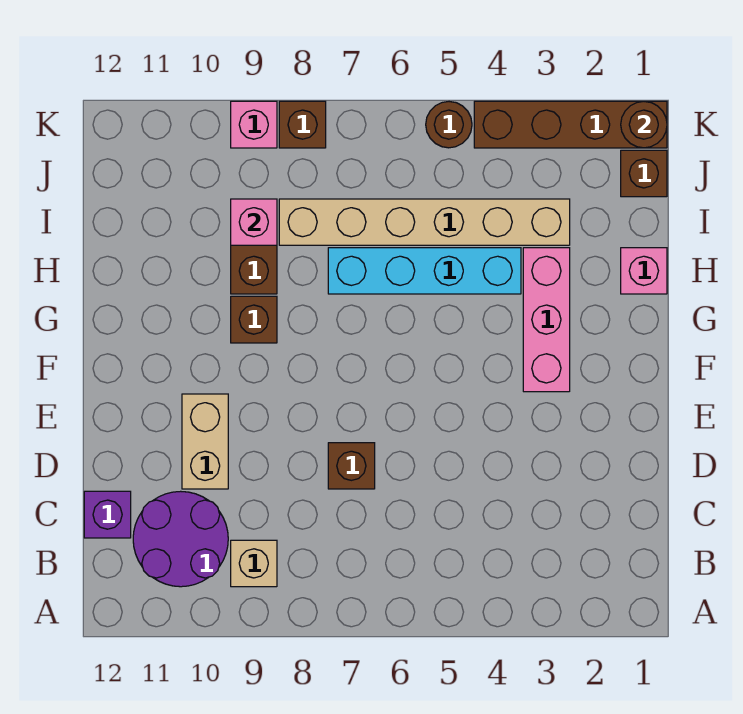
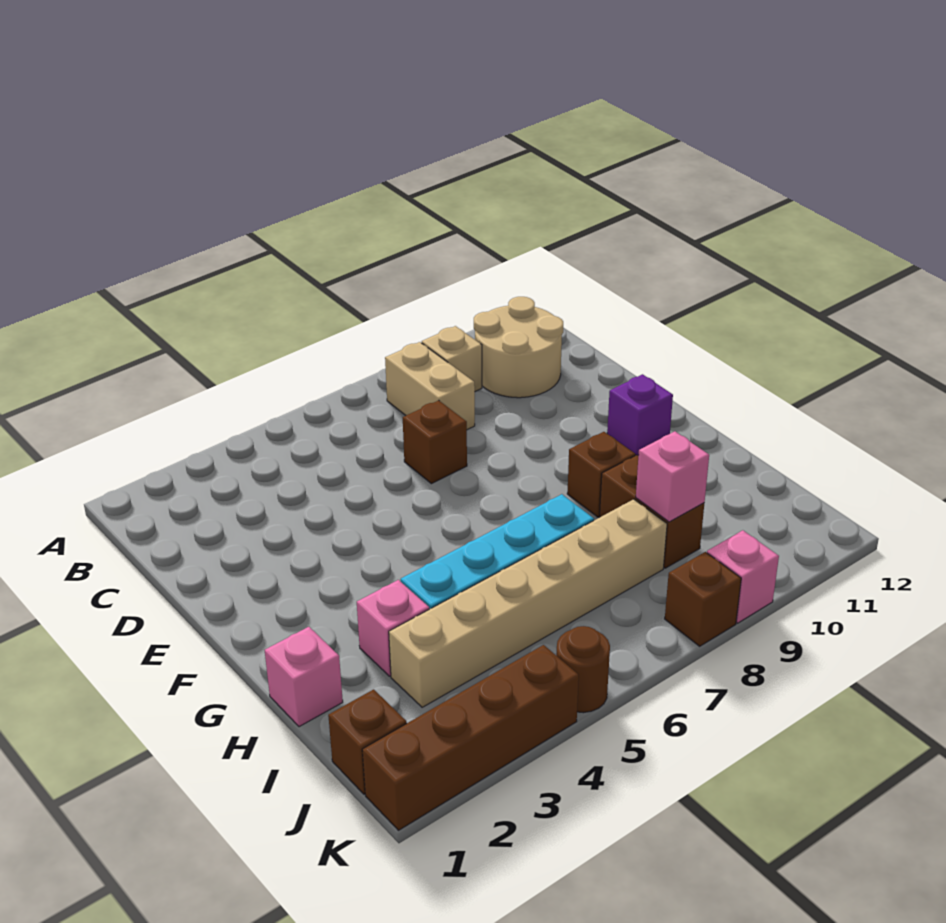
purple round brick B10:C11 level 1 -> tan round brick B10:C11 level 1
purple brick C12 level 1 -> purple brick F11 level 1
tan brick D10:E10 level 1 -> tan brick B8:C8 level 1
pink brick F3:H3 level 1 -> pink brick H3 level 1
brown round brick K1 level 2 -> none

